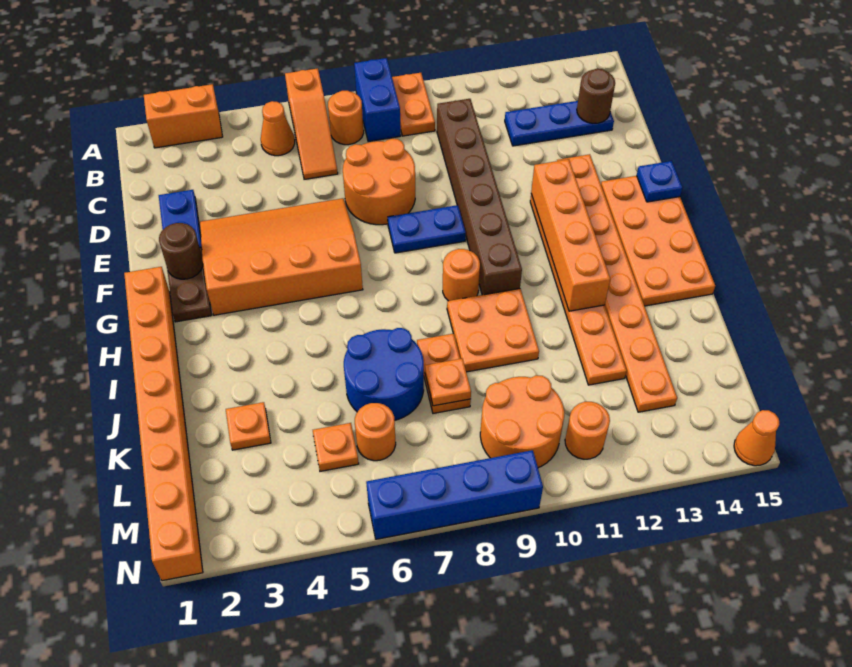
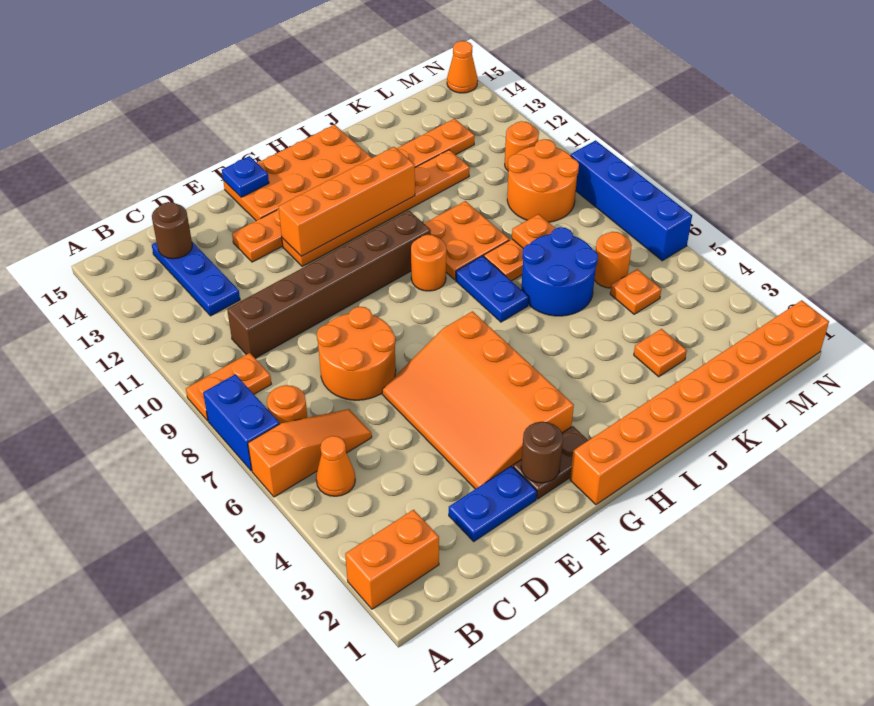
orange brick A2:A3 level 1 -> orange brick A2:B2 level 1
blue brick A8:B8 level 1 -> blue brick A7:A8 level 1
blue plate F8:F9 level 1 -> blue plate I7:I8 level 1

